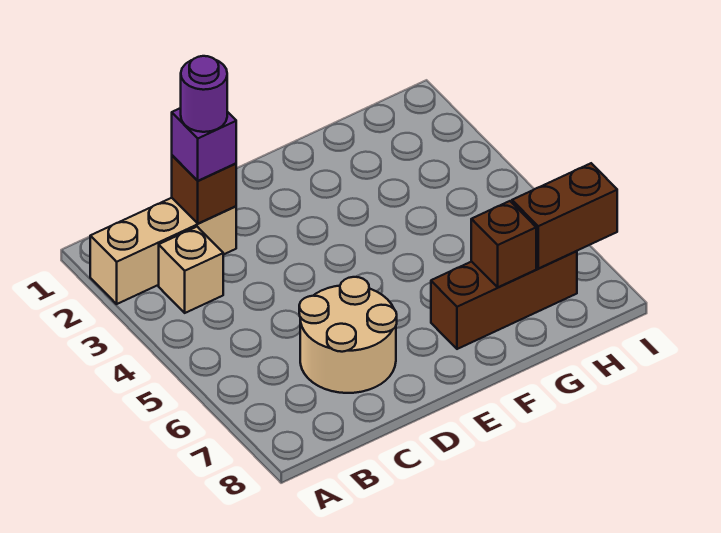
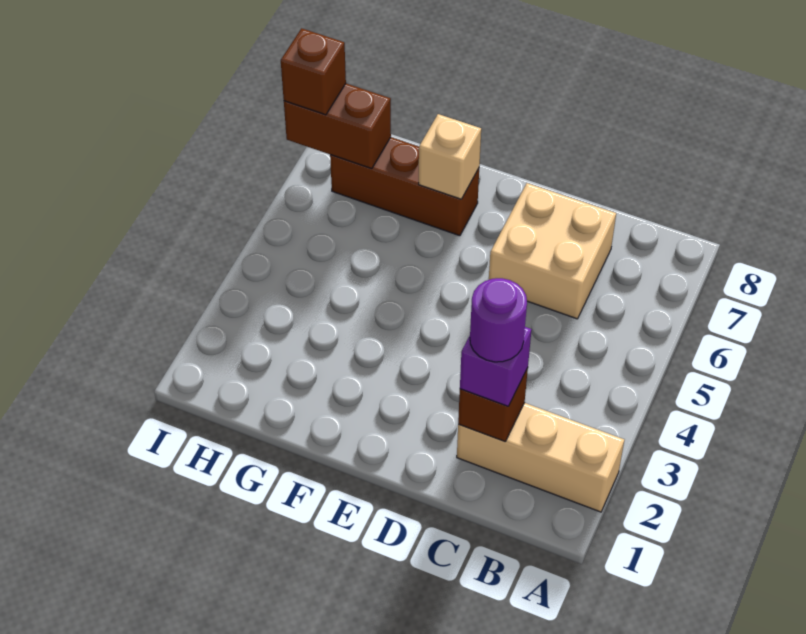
tan brick B3 level 1 -> tan brick F7 level 2
tan round brick C6:D7 level 1 -> tan brick C6:D7 level 1
brown brick G7 level 2 -> brown brick I7 level 3

